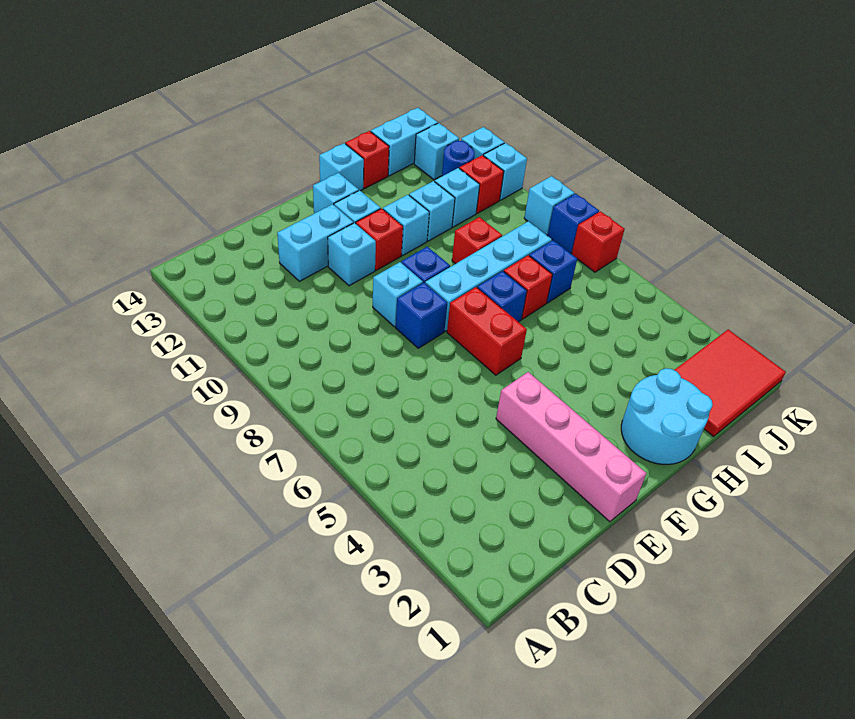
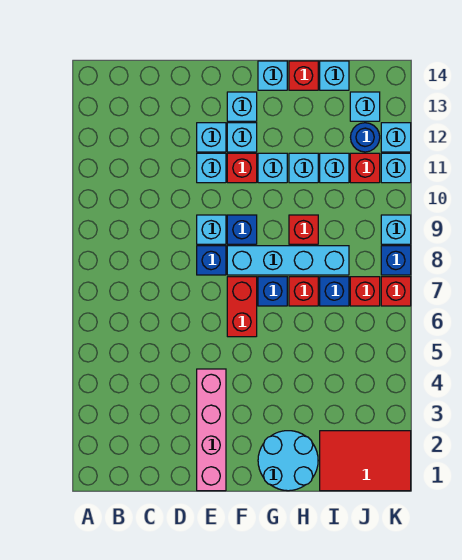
cyan brick D12:E12 level 1 -> cyan brick E12 level 1
cyan brick I14:J14 level 1 -> cyan brick I14 level 1
none -> red brick J7 level 1

